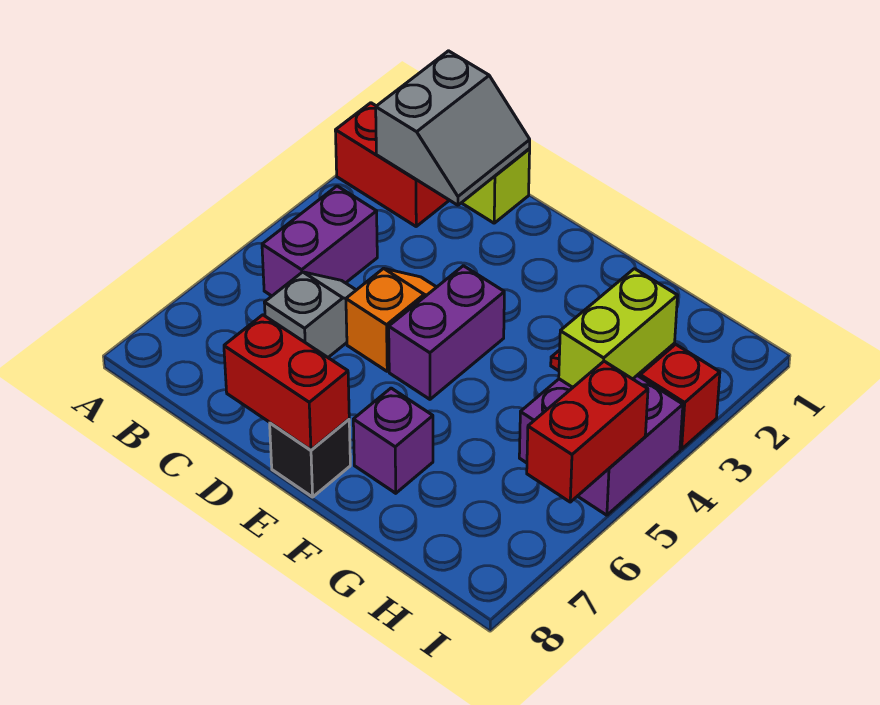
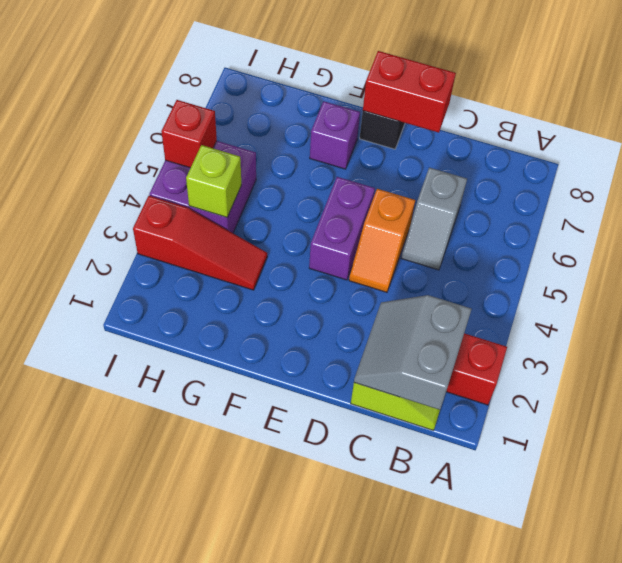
purple brick B4:B5 level 1 -> none
lime brick H3:H4 level 2 -> lime brick H4 level 2
red brick I5:I6 level 2 -> red brick I5 level 2

